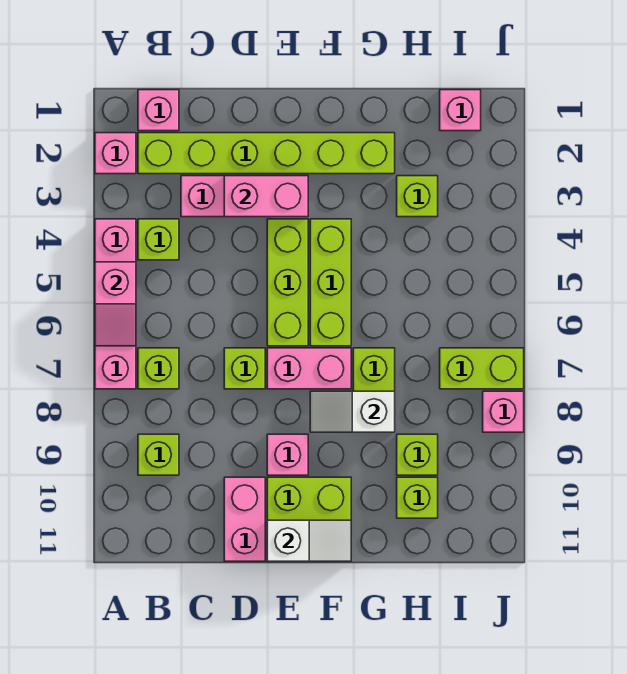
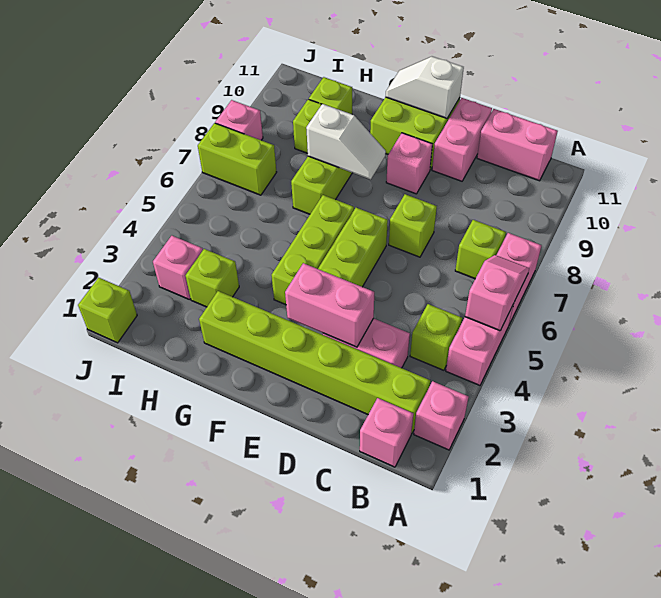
lime brick B9 level 1 -> lime brick J1 level 1
pink brick E7:F7 level 1 -> pink brick B11:C11 level 1
pink brick I1 level 1 -> pink brick I3 level 1

